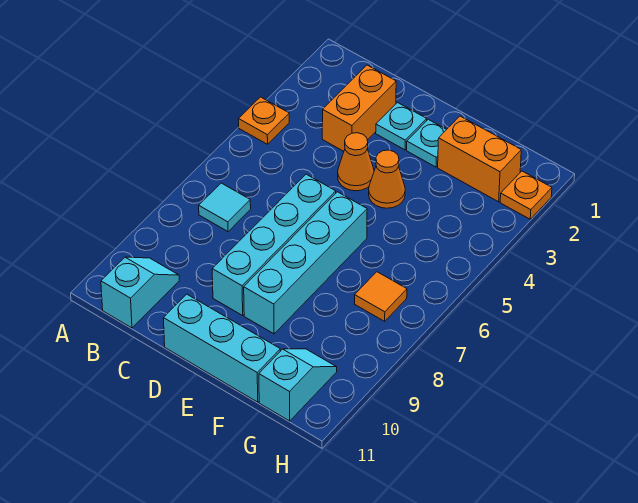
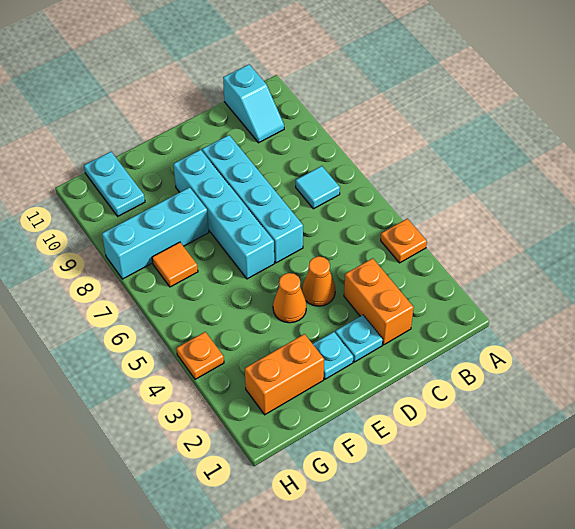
cyan brick D11:F11 level 1 -> cyan brick F8:H8 level 1
cyan slope G10:G11 level 1 top 11 -> cyan plate G10:G11 level 1
orange plate H2 level 1 -> orange plate H4 level 1

